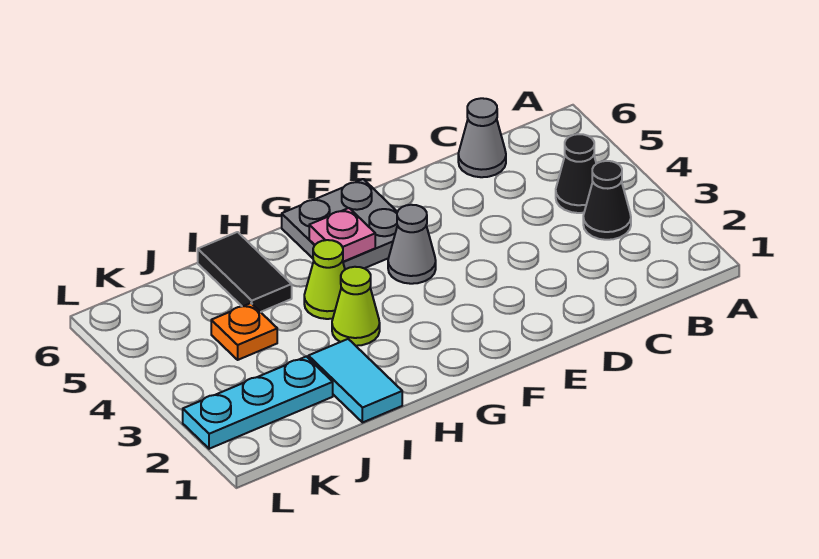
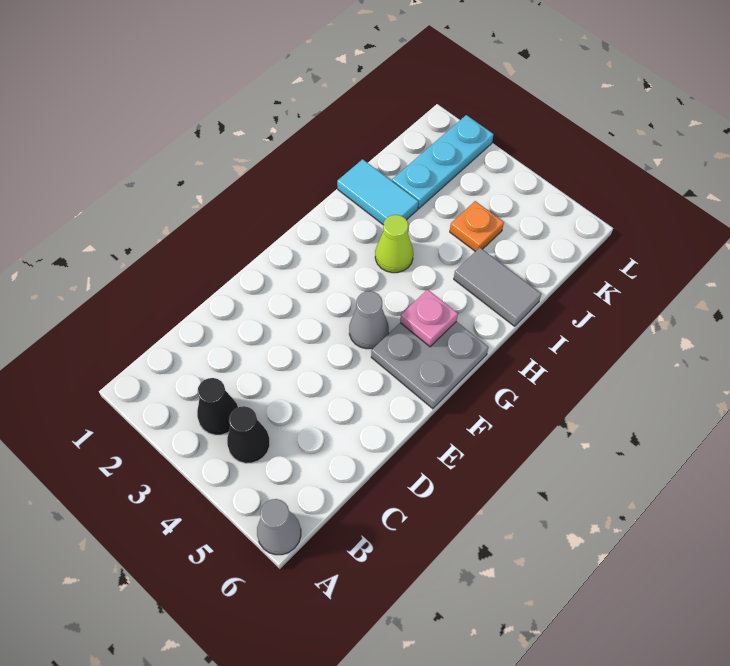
grey cone C6 level 1 -> grey cone A6 level 1
lime cone H4 level 1 -> none
black tile I5:I6 level 1 -> grey tile I5:I6 level 1

